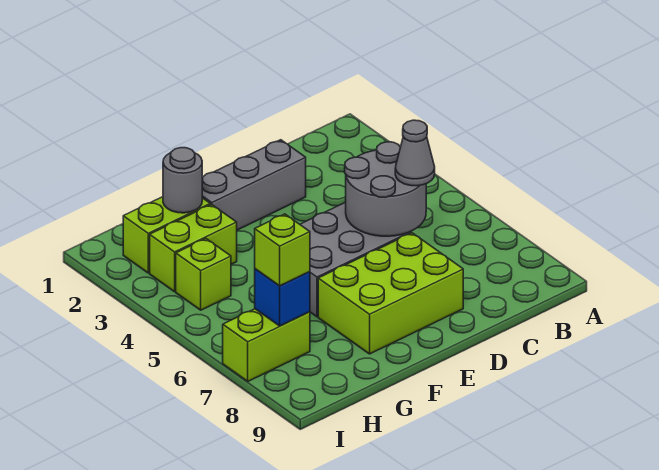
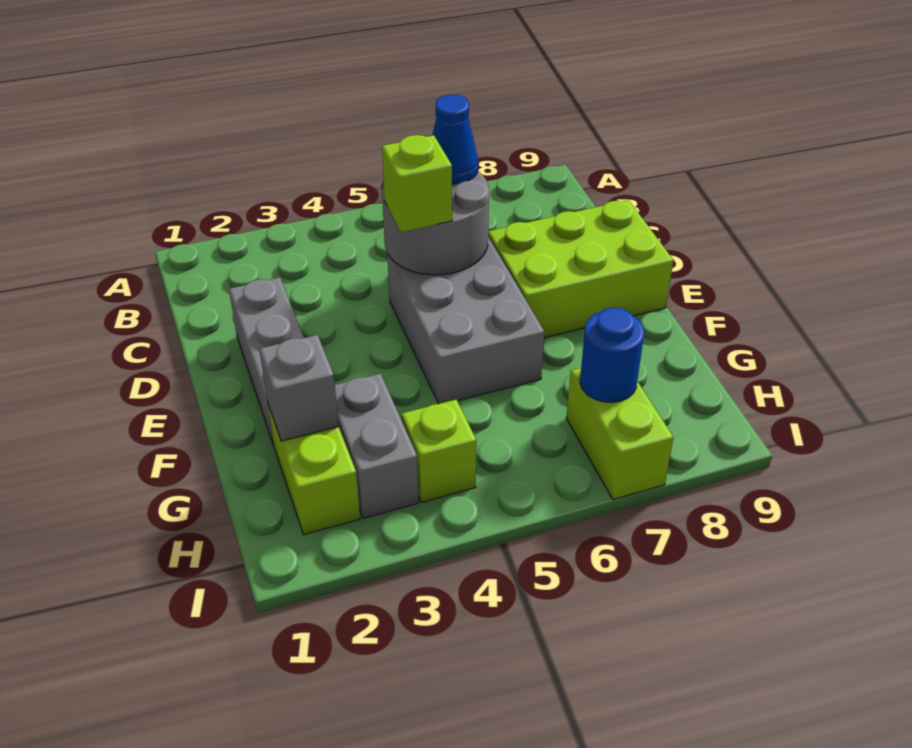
grey cone C6 level 3 -> blue cone C6 level 3
lime brick D7:F8 level 1 -> lime brick D7:E9 level 1
grey round brick G2 level 2 -> grey brick G2 level 2
lime brick G3:H3 level 1 -> grey brick G3:H3 level 1
blue brick H7 level 2 -> blue round brick H7 level 2
lime brick H7 level 3 -> lime brick D5 level 3

